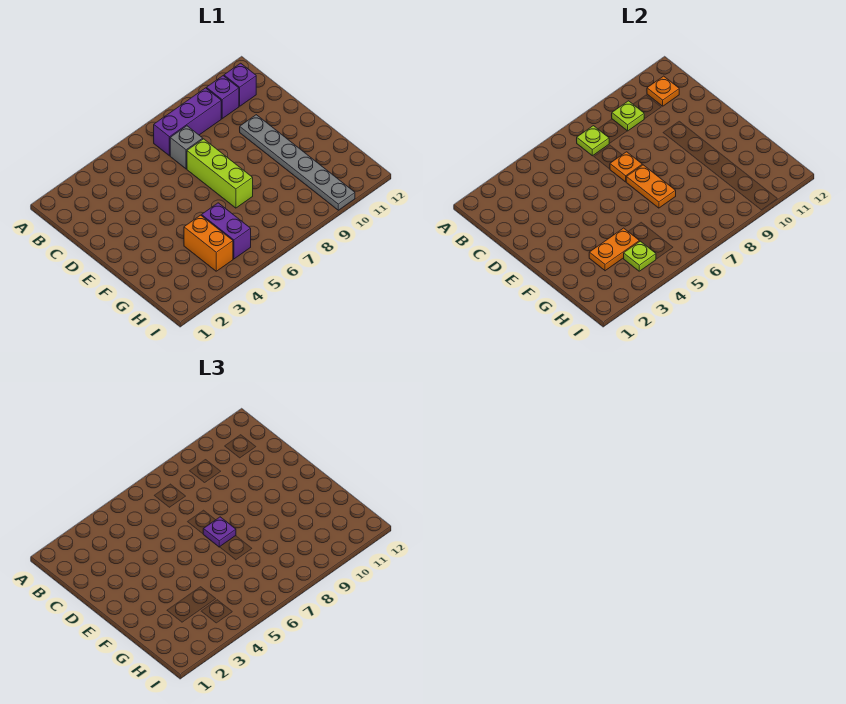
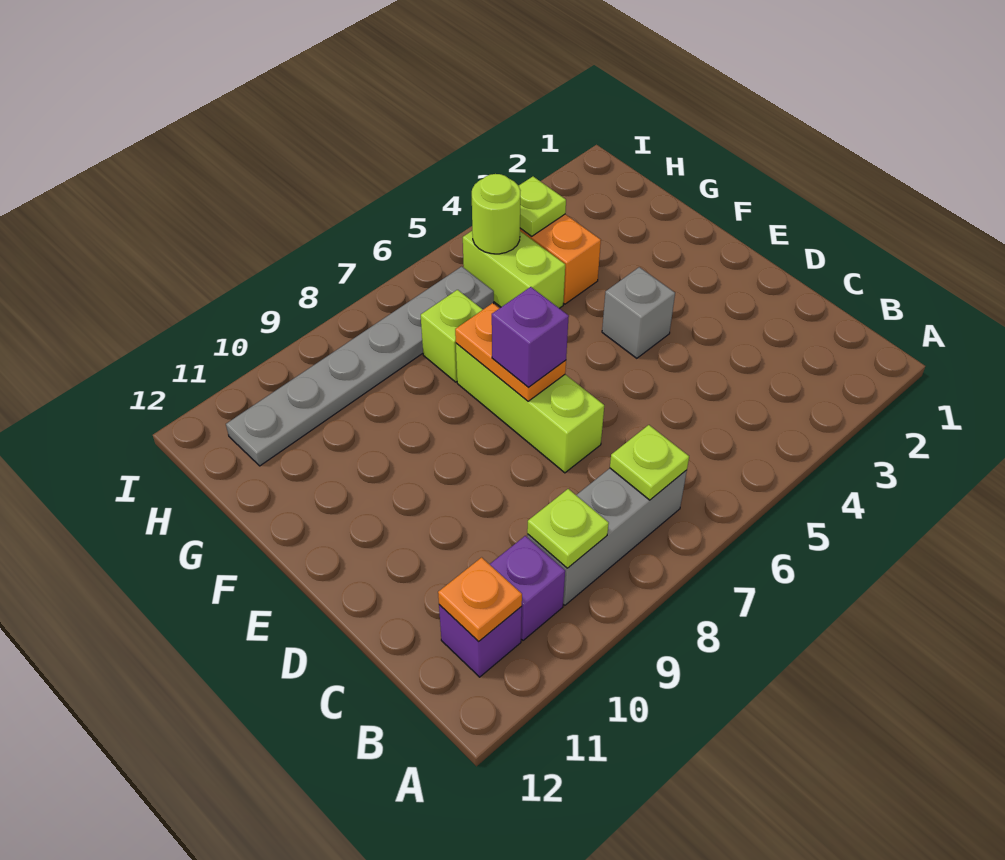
purple brick B7:B9 level 1 -> grey brick B7:B9 level 1
grey brick C7 level 1 -> grey brick E4 level 1
orange plate D7 level 2 -> none
grey plate D10:I10 level 1 -> grey plate H6:H11 level 1
purple plate E7 level 3 -> purple brick E7 level 3
orange plate G3:G4 level 2 -> none
purple brick G5:H5 level 1 -> lime brick G5:H5 level 1
none -> lime brick G7 level 1
none -> lime round brick H5 level 2

